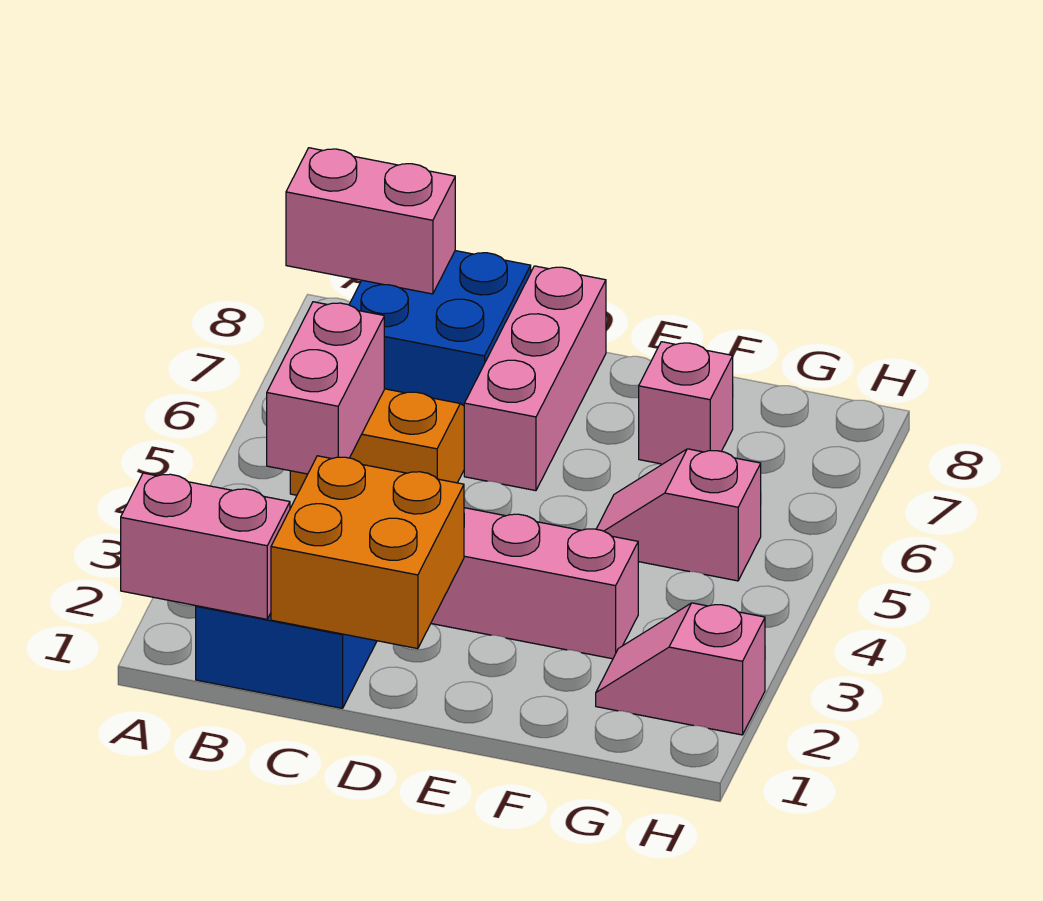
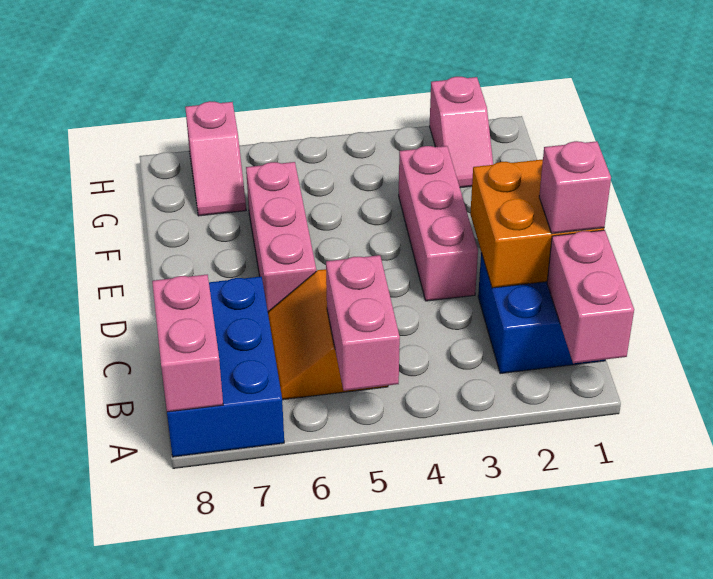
pink brick B4:B5 level 2 -> pink brick A5:B5 level 2
blue brick B7:C8 level 1 -> blue brick A7:C8 level 1
pink brick D6:D8 level 1 -> pink brick D6:F6 level 1
pink slope F5:G5 level 1 top G -> pink slope G7:H7 level 1 top H
pink brick F7 level 1 -> pink brick C1 level 3

